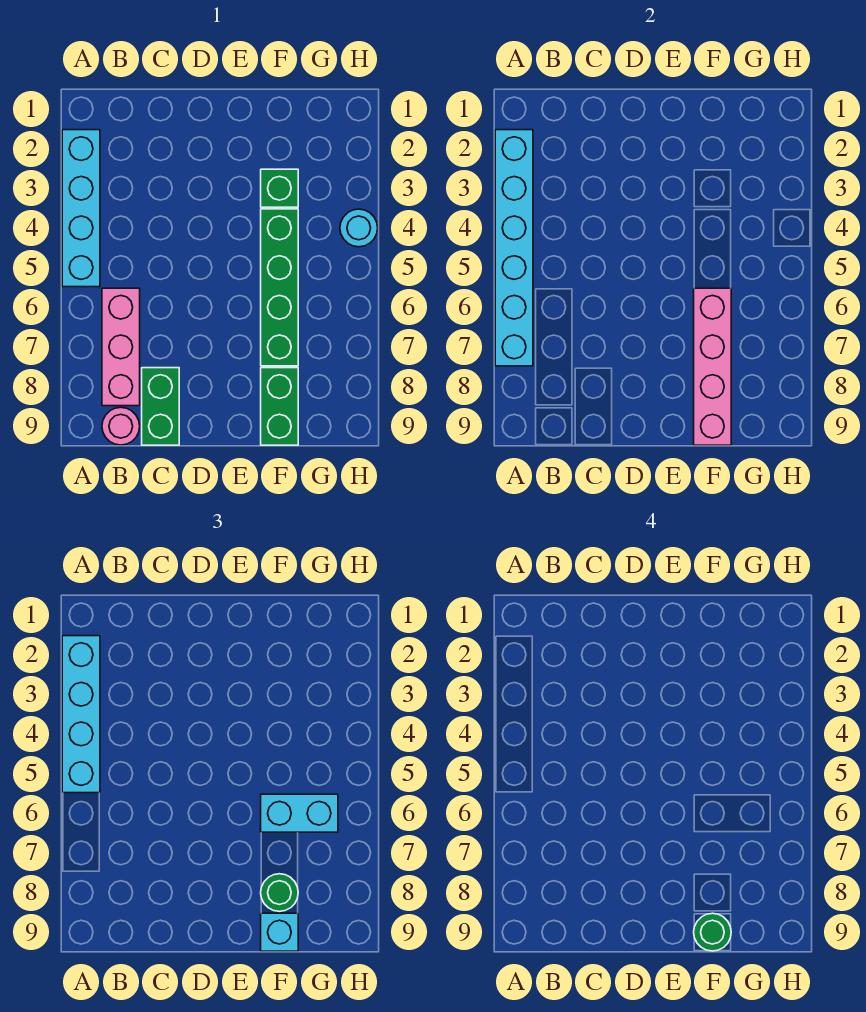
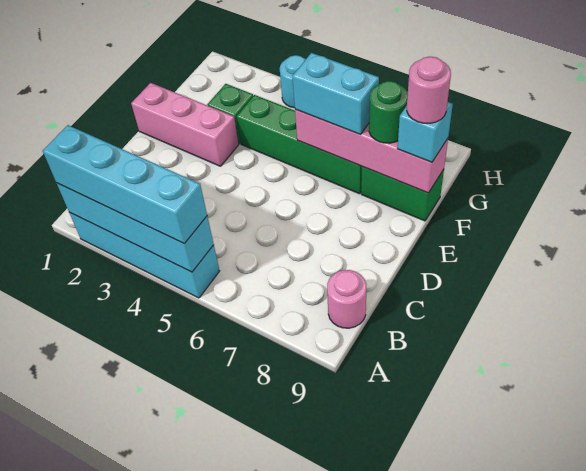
cyan brick A2:A7 level 2 -> cyan brick A2:A5 level 2
pink brick B6:B8 level 1 -> pink brick E1:E3 level 1
green brick C8:C9 level 1 -> none
cyan brick F6:G6 level 3 -> cyan brick F6:F7 level 3
green round brick F9 level 4 -> pink round brick F9 level 4

